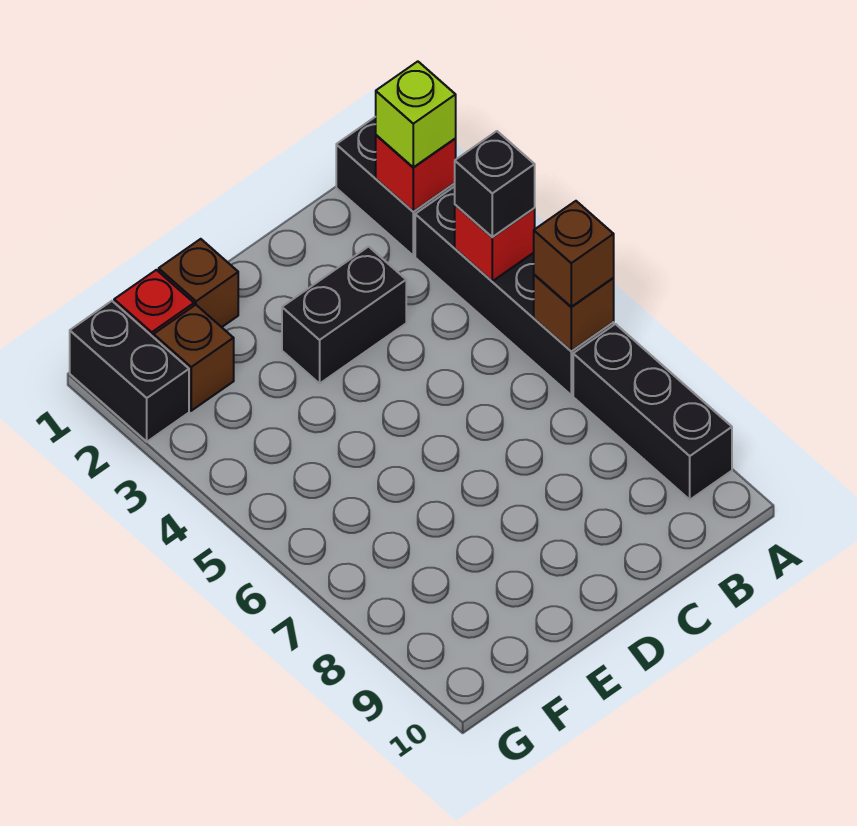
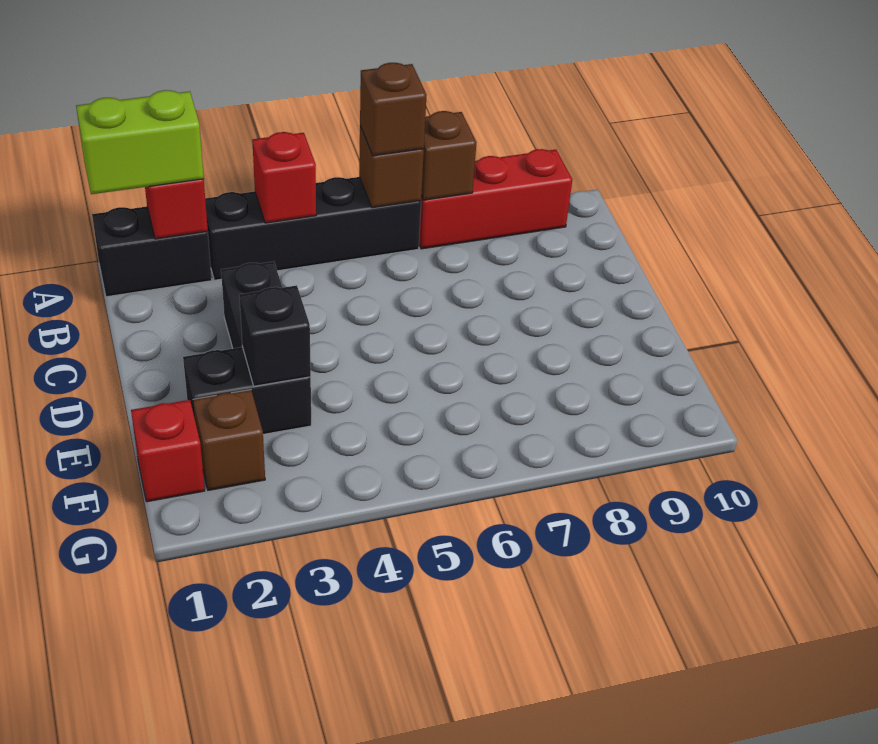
lime brick A2 level 3 -> lime brick A1:A2 level 3
black brick A4 level 3 -> black brick E3 level 2
black brick A7:A9 level 1 -> red brick A7:A9 level 1
brown brick E1 level 1 -> brown brick A7 level 2
black brick G1:G2 level 1 -> black brick E2:E3 level 1

